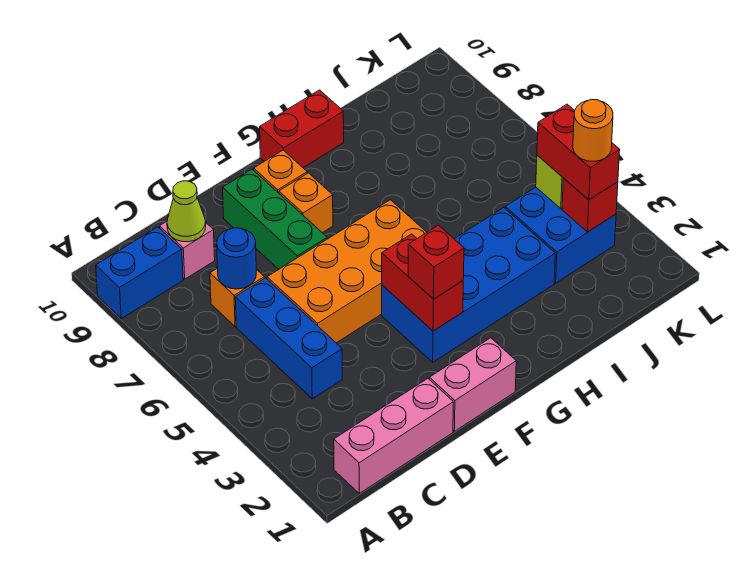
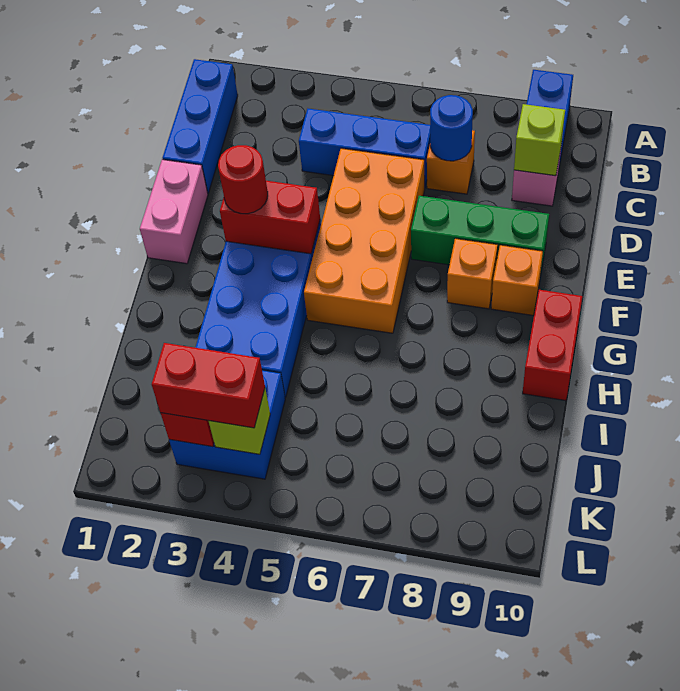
pink brick B1:D1 level 1 -> blue brick B1:D1 level 1
lime cone C9 level 2 -> lime brick C9 level 2
red brick F3 level 3 -> red round brick F3 level 3
orange round brick K3 level 4 -> none

